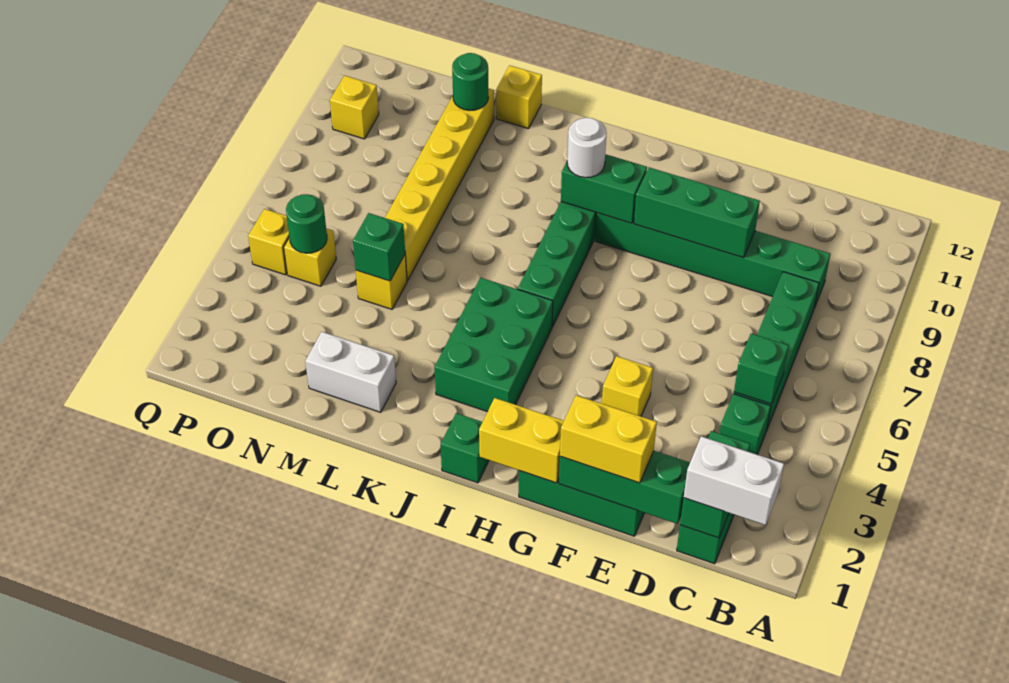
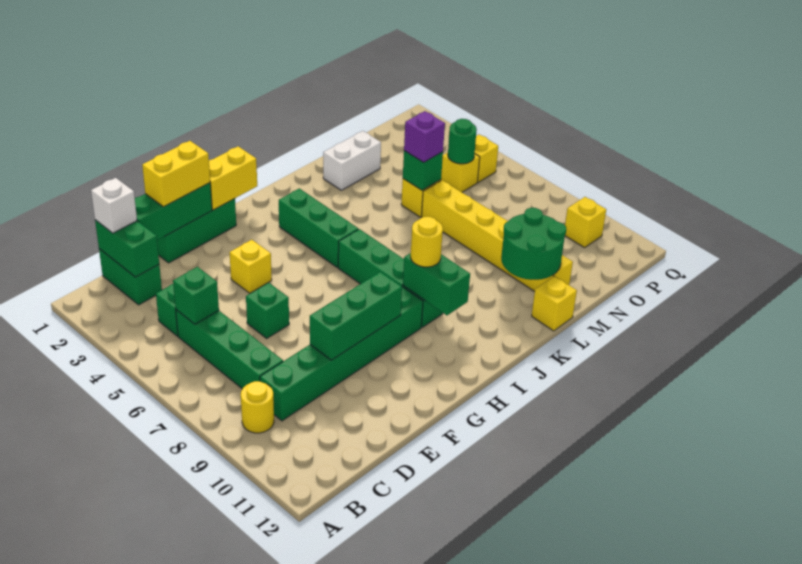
white brick B1:C1 level 3 -> white brick C1 level 3
none -> yellow round brick B9 level 1
green brick H9:I9 level 2 -> green brick I9:I10 level 2
green brick I1 level 1 -> green brick E6 level 1
green brick I3:J5 level 1 -> green brick I3:I5 level 1
white round brick I9 level 3 -> yellow round brick I9 level 3
none -> purple brick M5 level 3
green round brick M11 level 2 -> green round brick L10:M11 level 2

